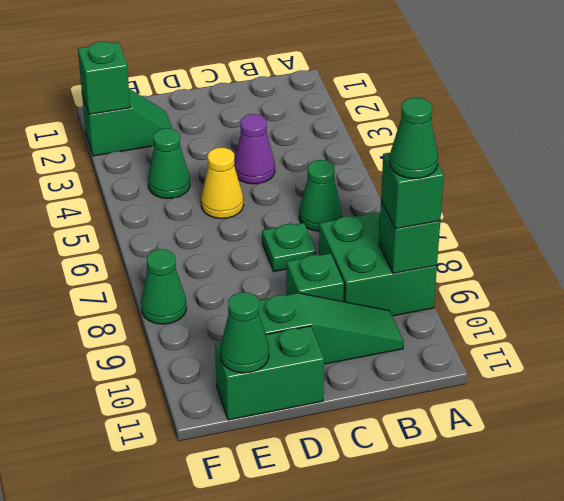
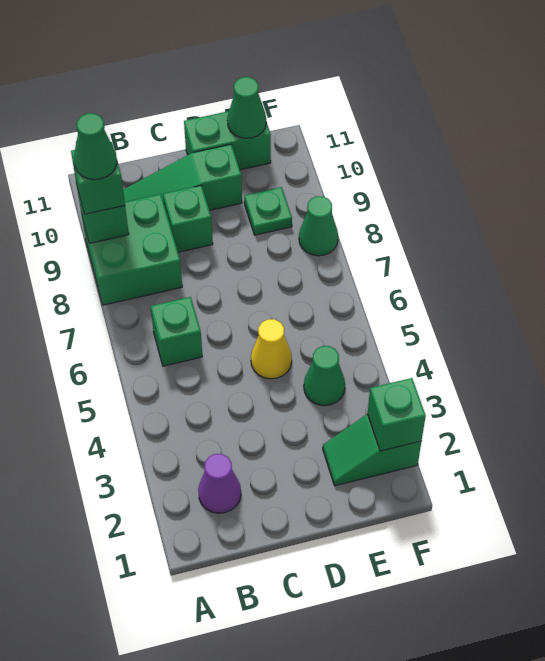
green cone B6 level 1 -> green brick B6 level 1
purple cone C4 level 1 -> purple cone B2 level 1
green plate C7 level 1 -> green plate E9 level 1

